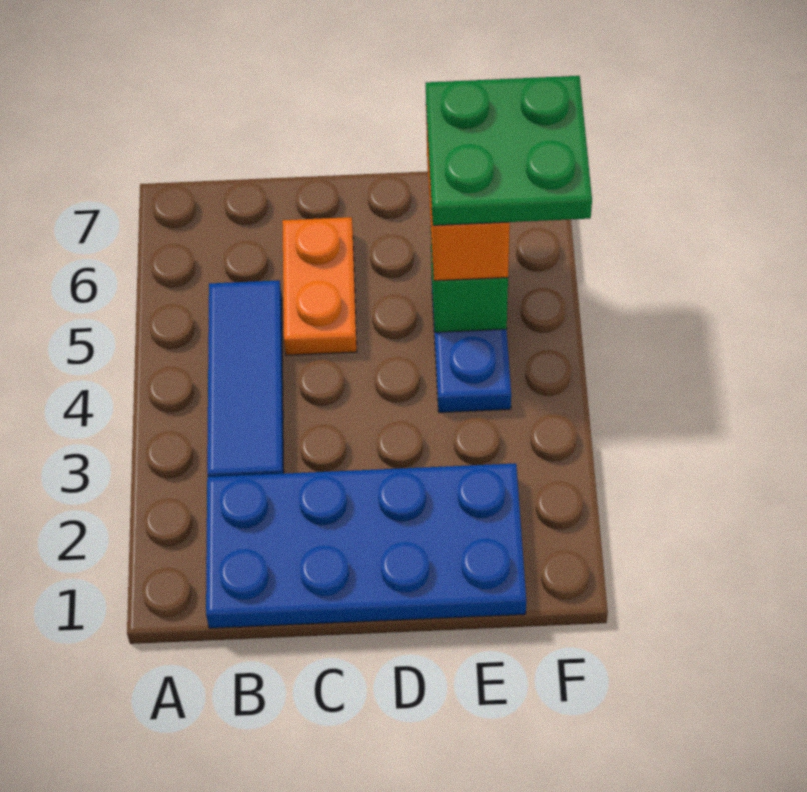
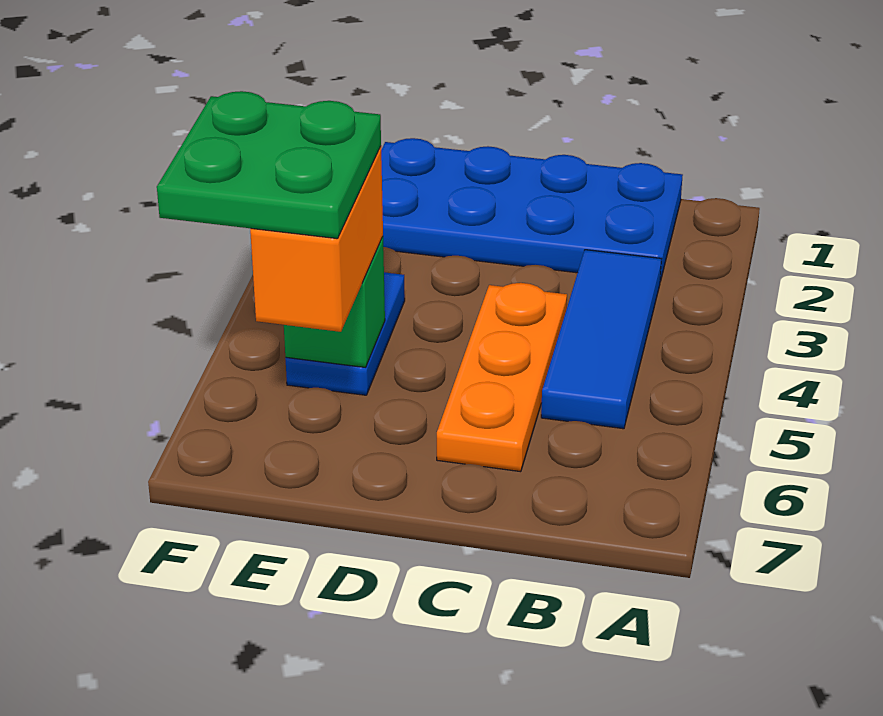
orange plate C5:C6 level 1 -> orange plate C4:C6 level 1

